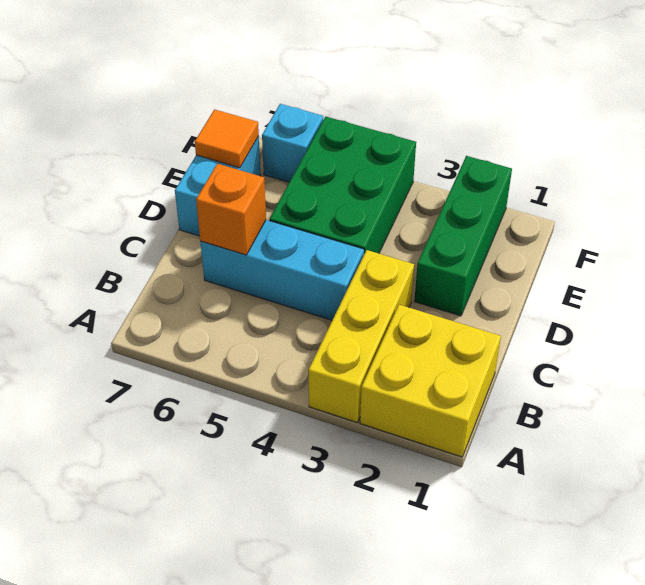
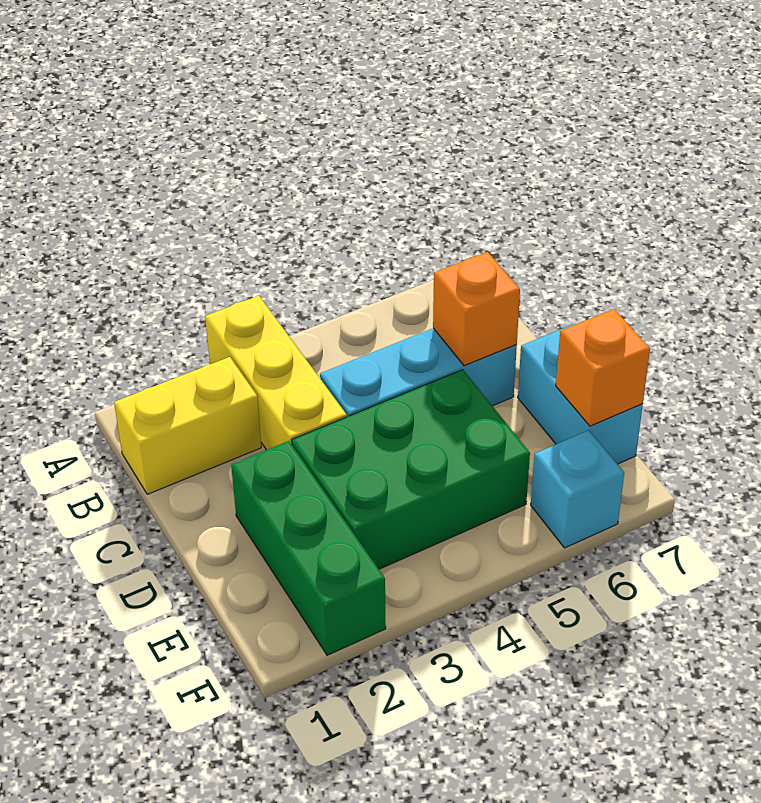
yellow brick A1:B2 level 1 -> yellow brick B1:B2 level 1
green brick D4:F5 level 1 -> green brick D3:E5 level 1
orange tile E7 level 2 -> orange brick E7 level 2

